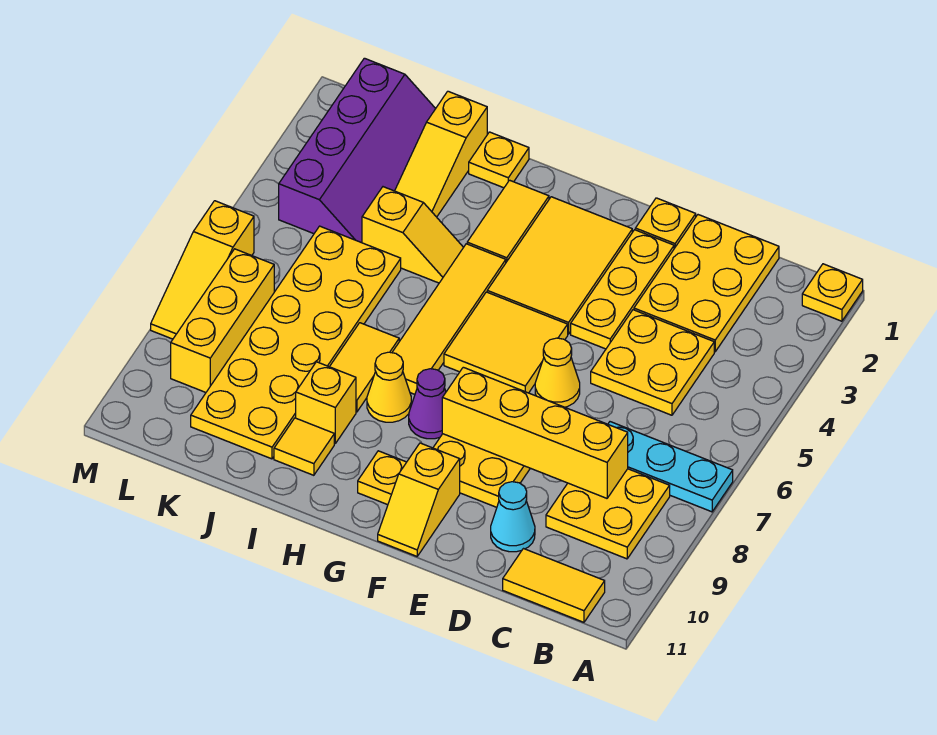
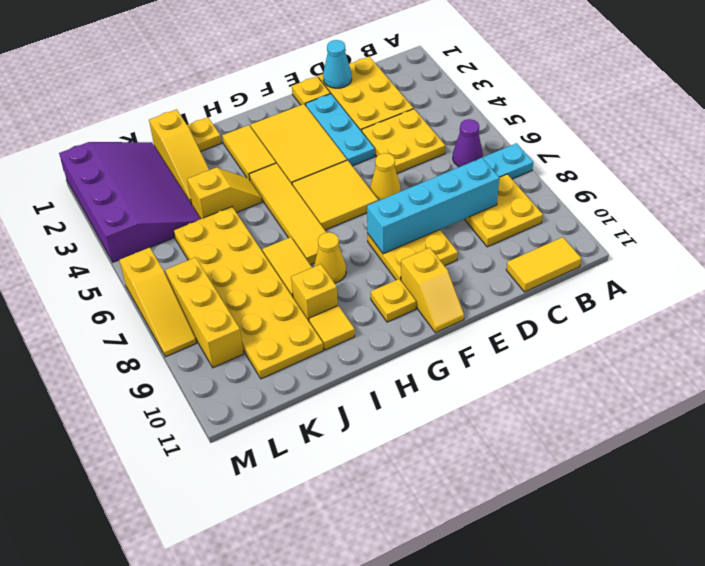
yellow plate A1 level 1 -> none
yellow brick C8:F8 level 2 -> cyan brick C8:F8 level 2
cyan cone D10 level 1 -> cyan cone D1 level 2
yellow plate E2:E4 level 1 -> cyan plate E2:E4 level 1
purple cone G8 level 1 -> purple cone B6 level 1
purple slope K1:L4 level 1 top L -> purple slope K1:M4 level 1 top M

